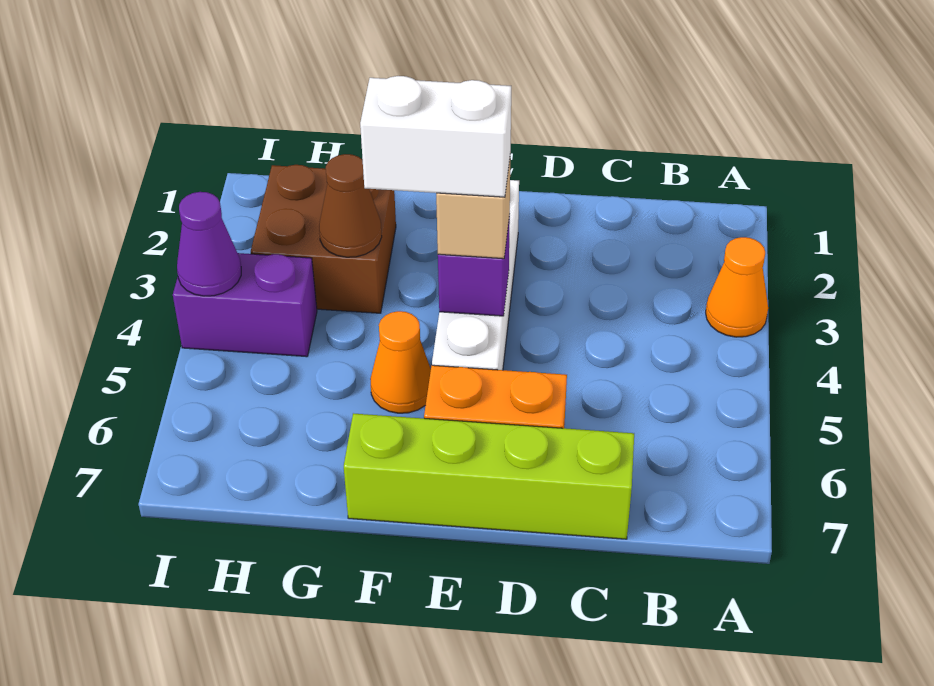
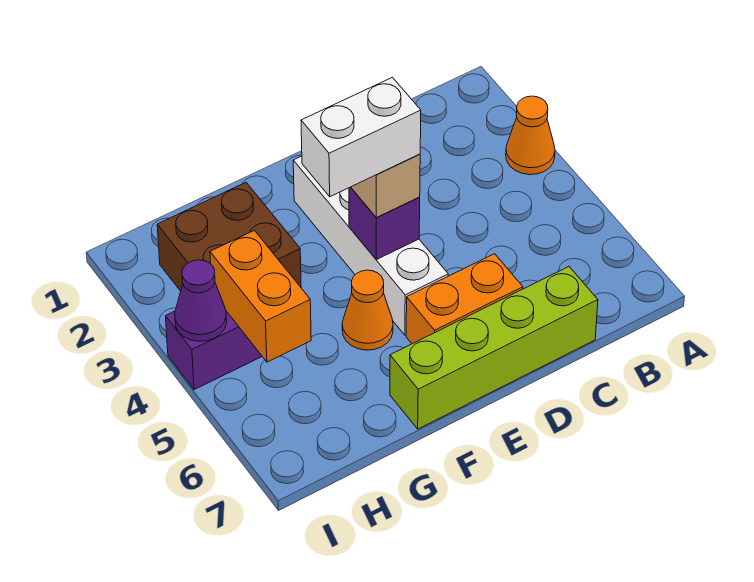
brown cone G3 level 2 -> none
none -> orange brick H4:H5 level 2

